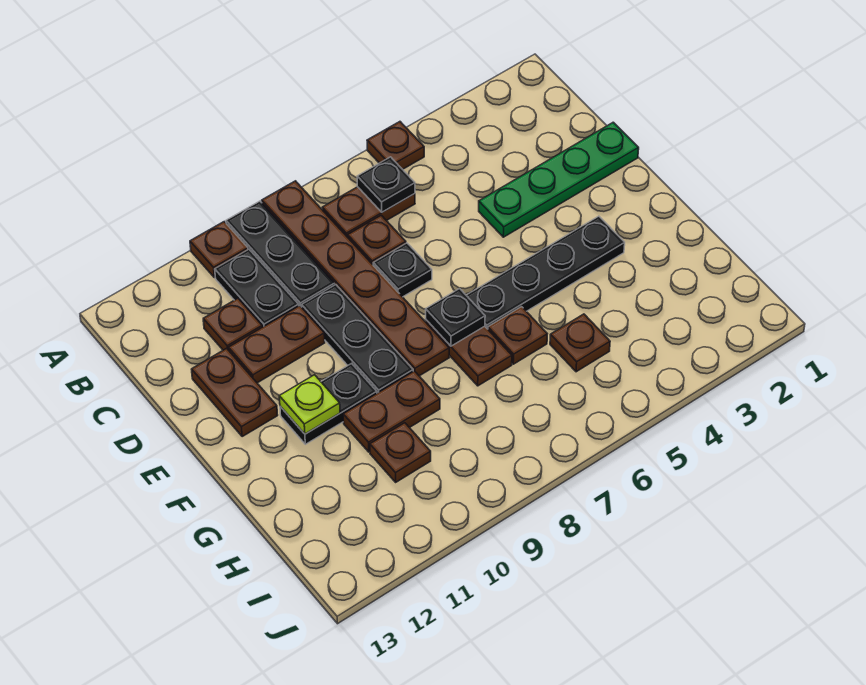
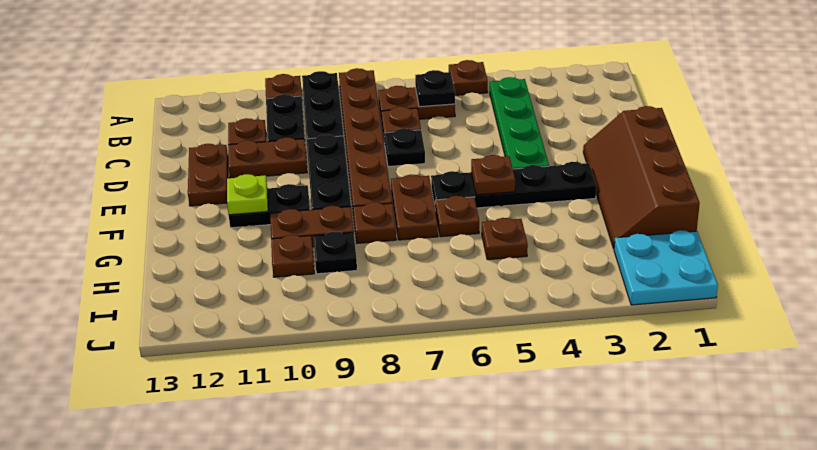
green plate D1:D4 level 1 -> green plate B4:E4 level 1
none -> brown slope E1:H2 level 1 top 1
none -> brown plate F5 level 2
black plate F7 level 2 -> black plate H9 level 1
none -> brown plate G8 level 1
none -> cyan plate I1:J2 level 1

